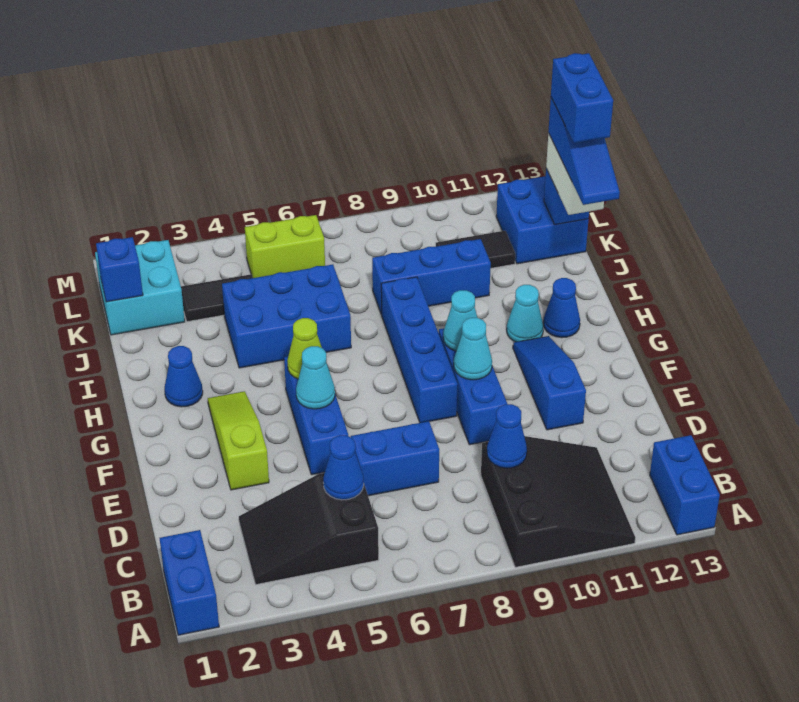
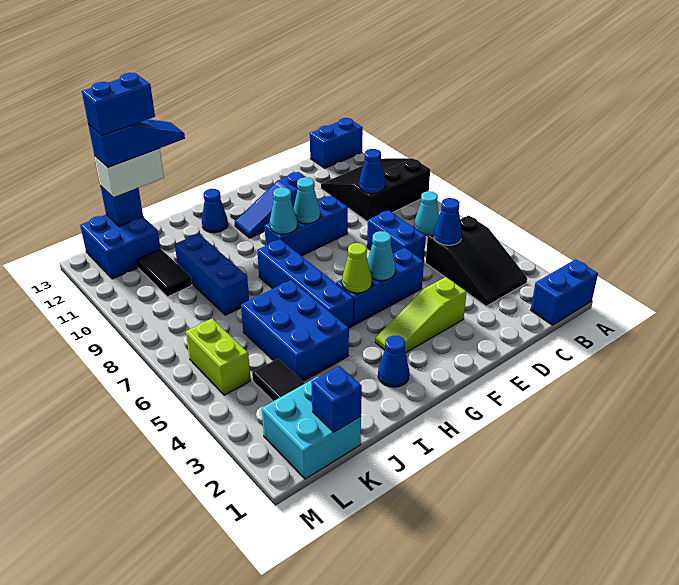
blue brick F8:I8 level 1 -> blue brick H5:H8 level 1
cyan cone H11 level 1 -> cyan cone B7 level 1

